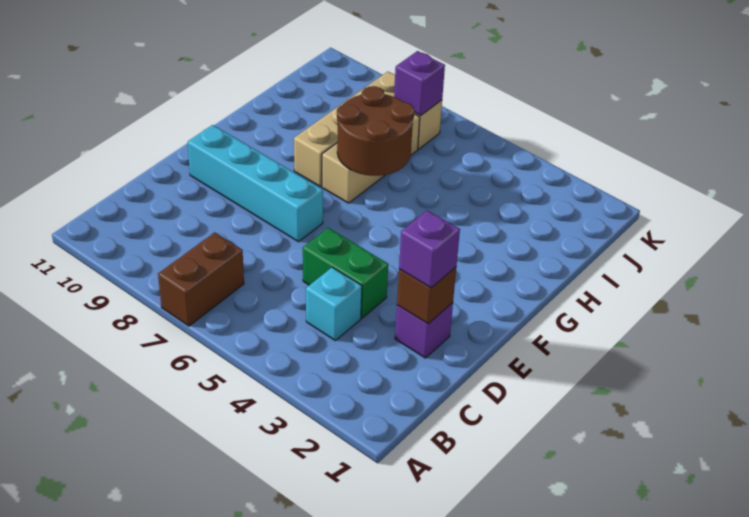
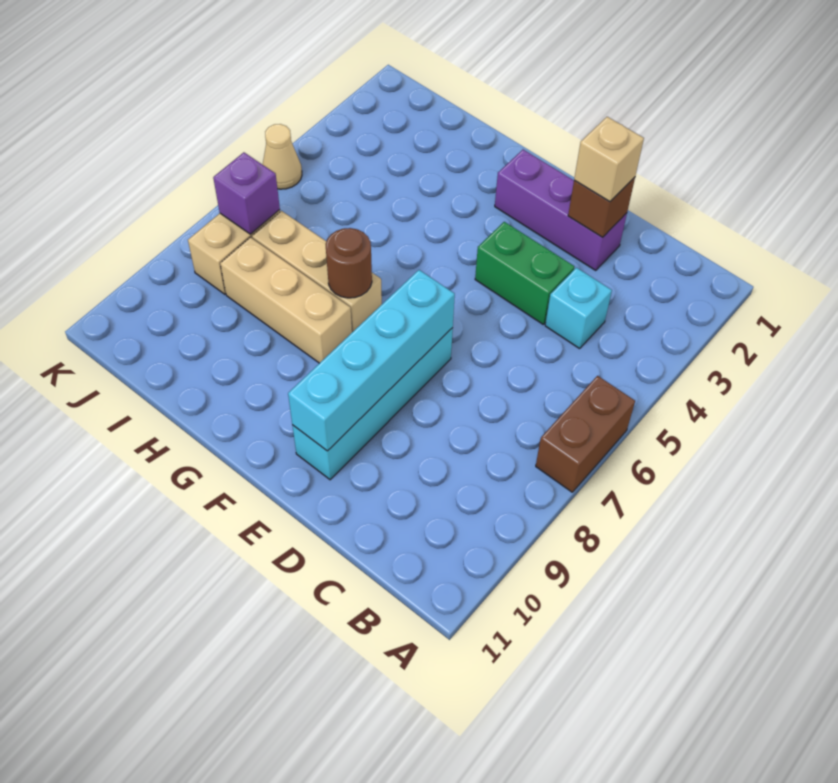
brown brick A7:B7 level 1 -> brown brick A6:A7 level 1
purple brick D2 level 1 -> purple brick D2:F2 level 1
purple brick D2 level 3 -> tan brick D2 level 3
green brick D4:D5 level 1 -> green brick D4:E4 level 1
none -> cyan brick E7:E10 level 2
brown round brick G6:H7 level 2 -> brown round brick G7 level 2
none -> tan cone K5 level 1

